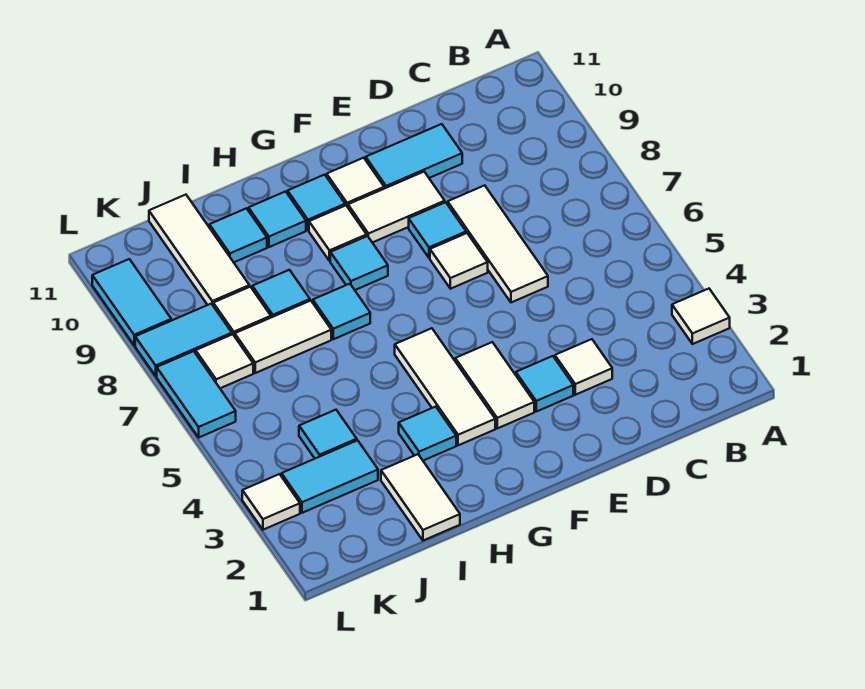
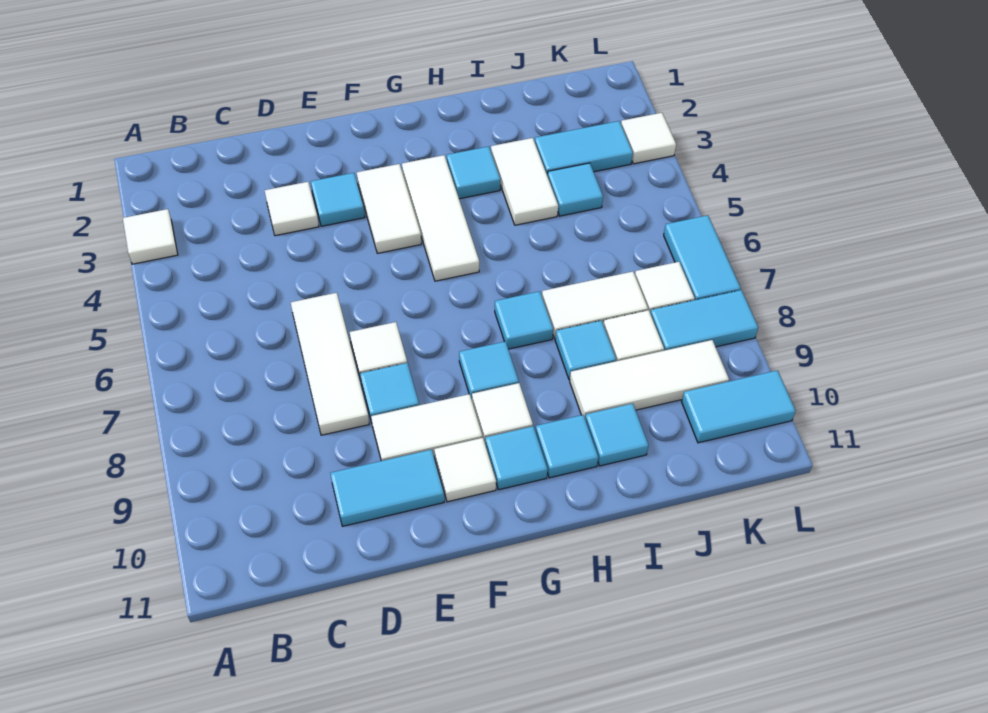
white tile I1:I2 level 1 -> white tile I3:I4 level 1
white tile J9:J11 level 1 -> white tile I9:K9 level 1
cyan tile L9:L10 level 1 -> cyan tile K10:L10 level 1

